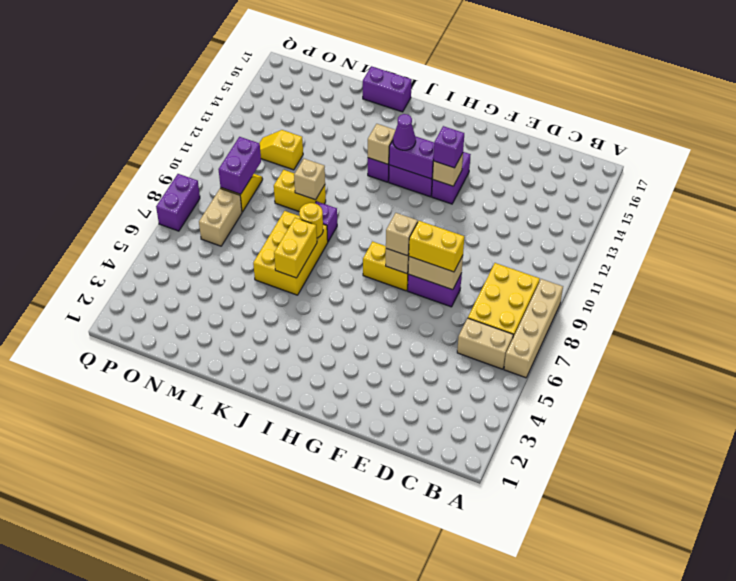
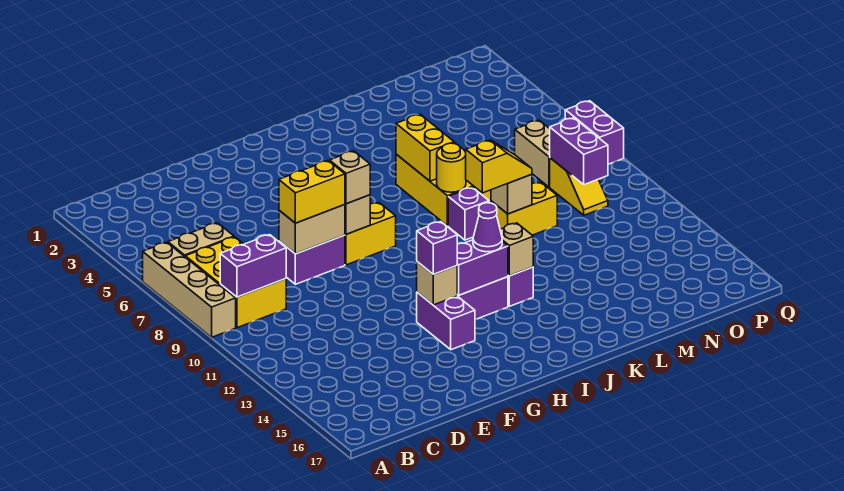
purple brick K17:L17 level 1 -> purple brick B9:C9 level 2
yellow slope N12:O12 level 1 top N -> yellow slope K10:L10 level 3 top K

